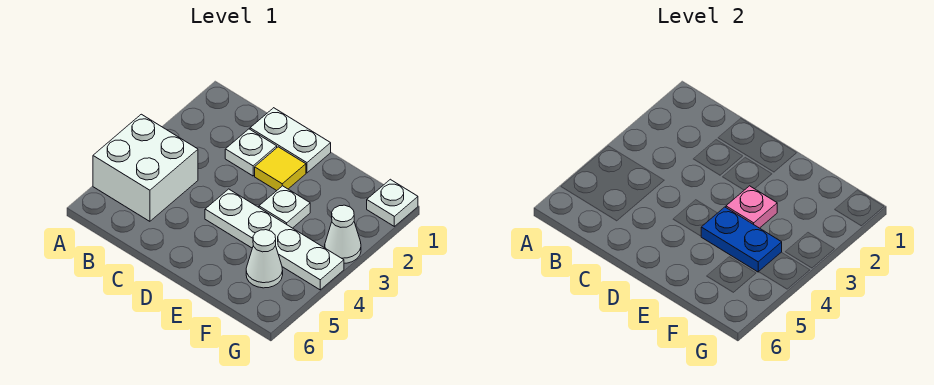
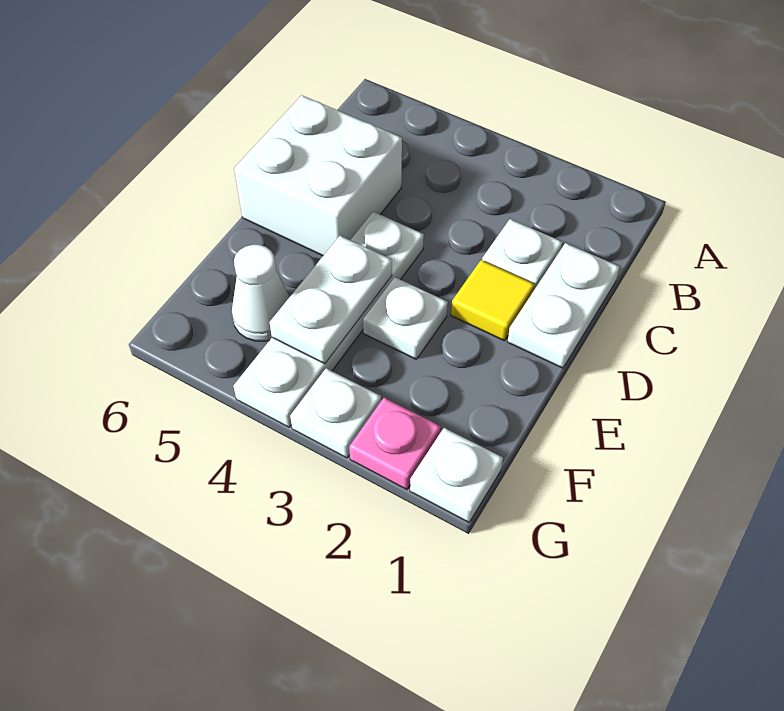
white brick A4:B5 level 1 -> white brick C5:D6 level 1
pink plate E3 level 2 -> pink plate G2 level 1
blue plate E4:F4 level 2 -> white plate E4:F4 level 2
white cone G3 level 1 -> white plate G3 level 1

